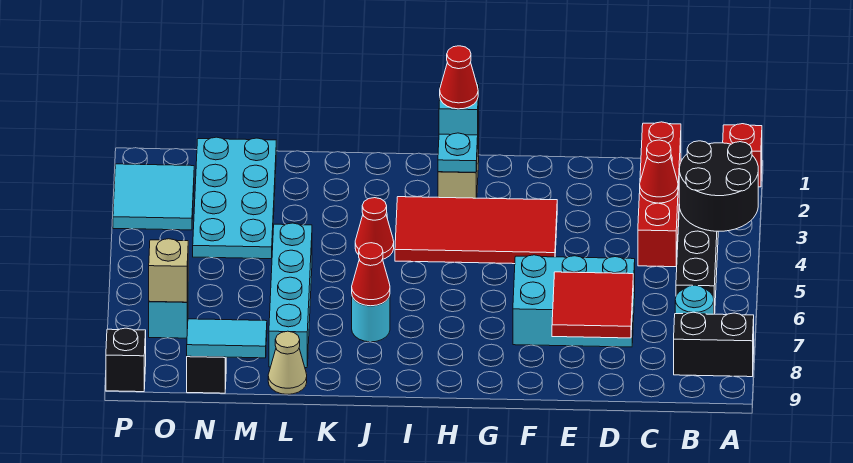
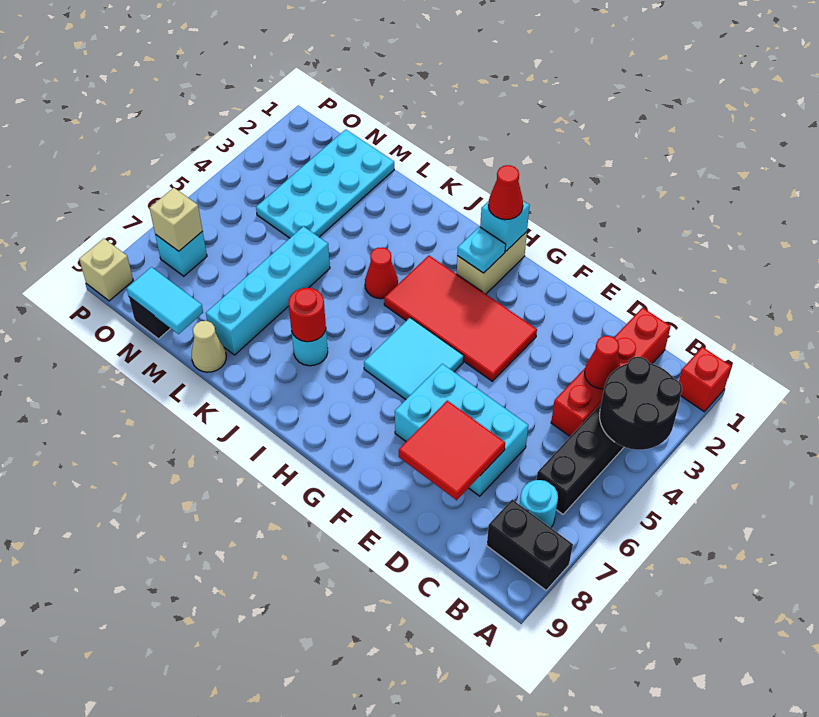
red cone J7 level 2 -> red round brick J7 level 2
cyan tile O2:P3 level 1 -> cyan tile G5:H6 level 1
black brick P9 level 1 -> tan brick P9 level 1

